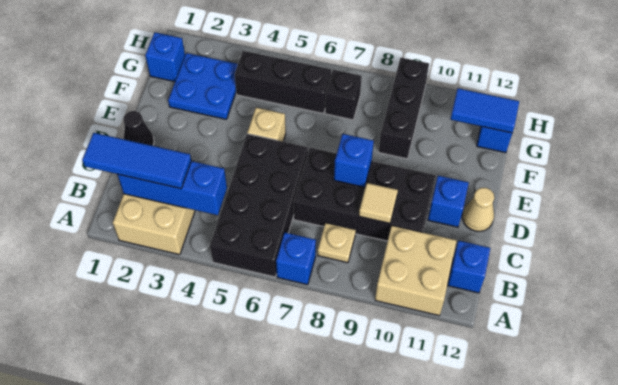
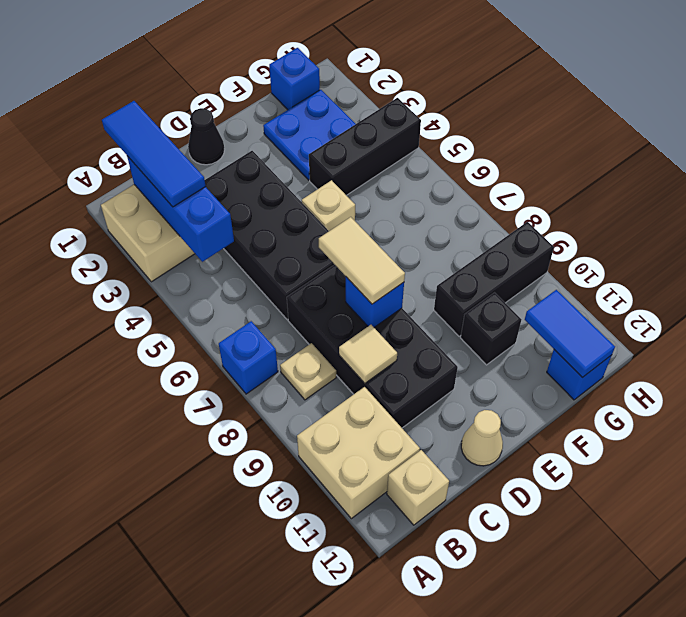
black brick A5:D6 level 1 -> black brick C3:D6 level 1
blue brick B12 level 1 -> tan brick B12 level 1
none -> tan tile D7:D8 level 3
blue brick D11 level 1 -> none
black brick G4:G6 level 1 -> black brick F4:H4 level 1
black brick G7 level 1 -> black brick F10 level 1

